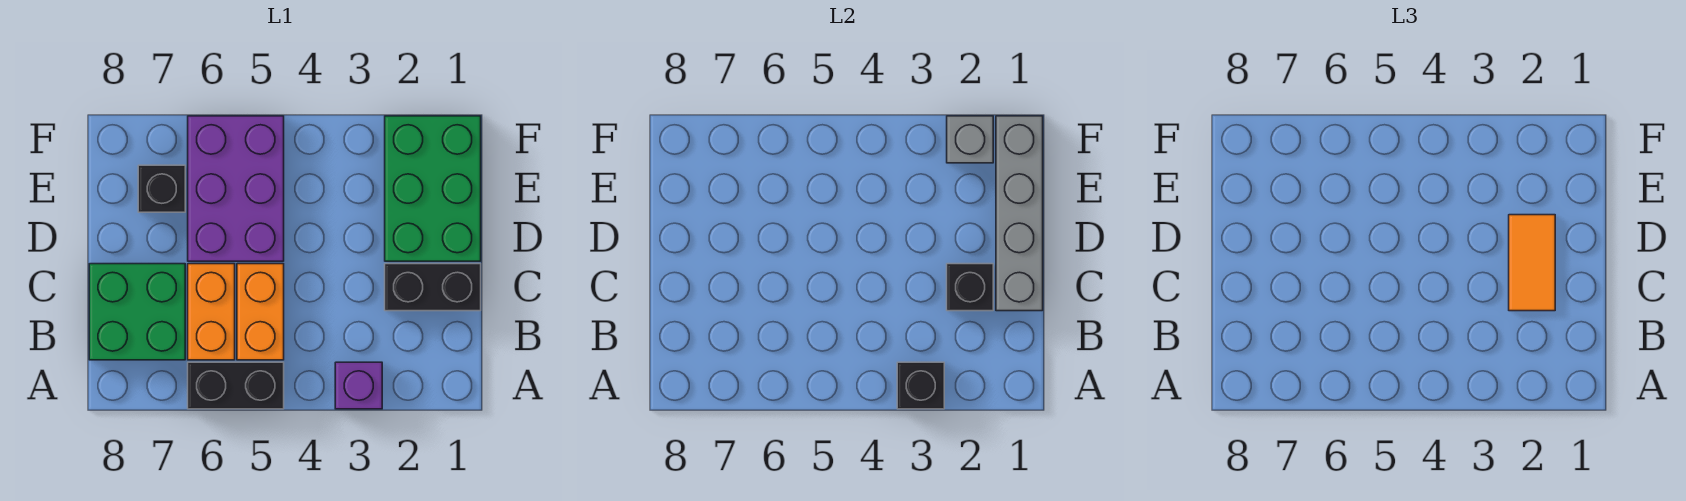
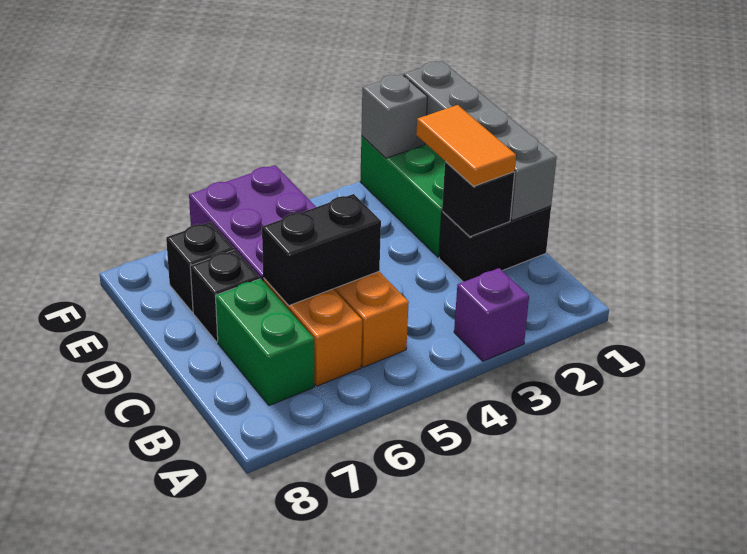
black brick A3 level 2 -> black brick D7 level 1
black brick A5:A6 level 1 -> black brick C5:C6 level 2
green brick B7:C8 level 1 -> green brick B7:C7 level 1

